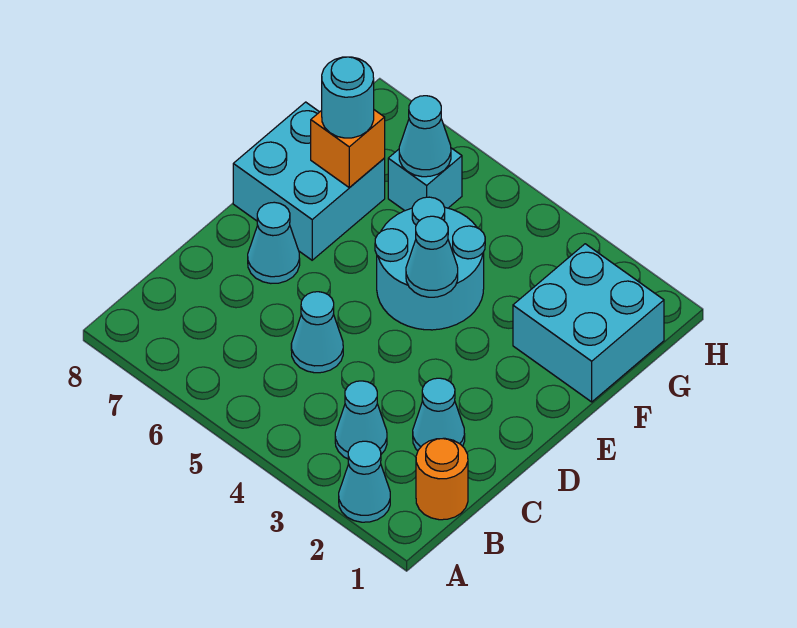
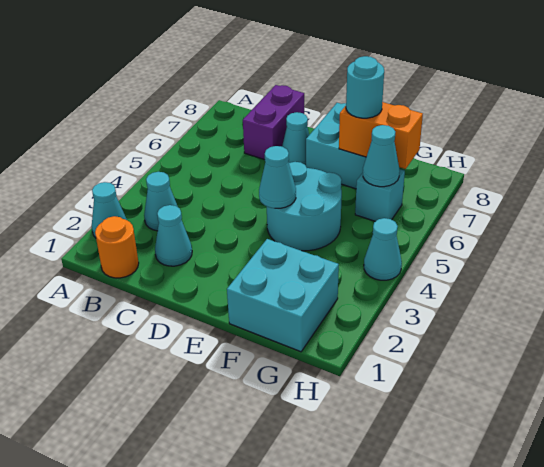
cyan cone C5 level 1 -> cyan cone H4 level 1
none -> purple brick C7:C8 level 1
orange brick F7 level 2 -> orange brick F7:G7 level 2

